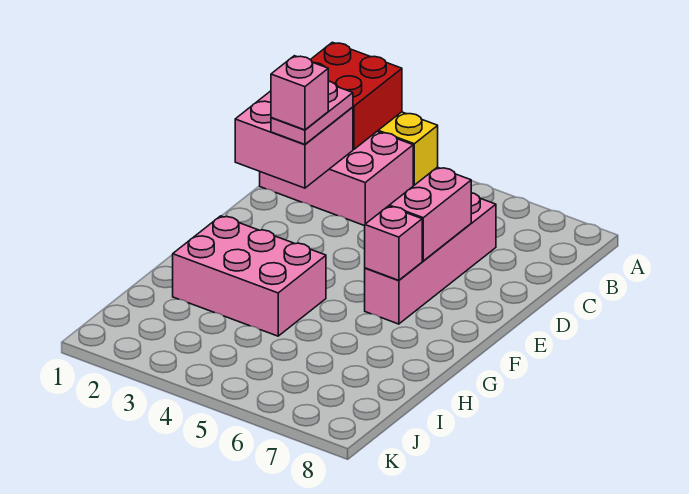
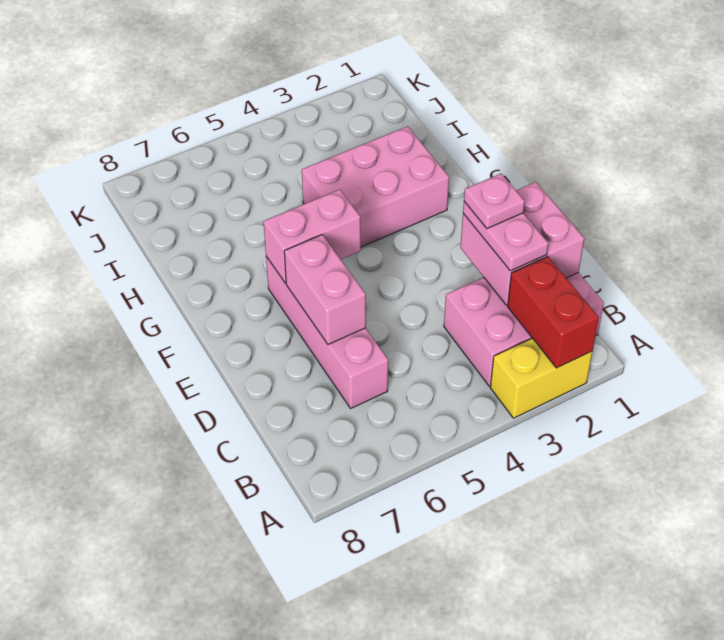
red brick A1:B2 level 2 -> red brick A2:B2 level 2
pink brick D2 level 4 -> pink plate D2 level 4
pink brick F6 level 2 -> pink brick F5:F6 level 2

